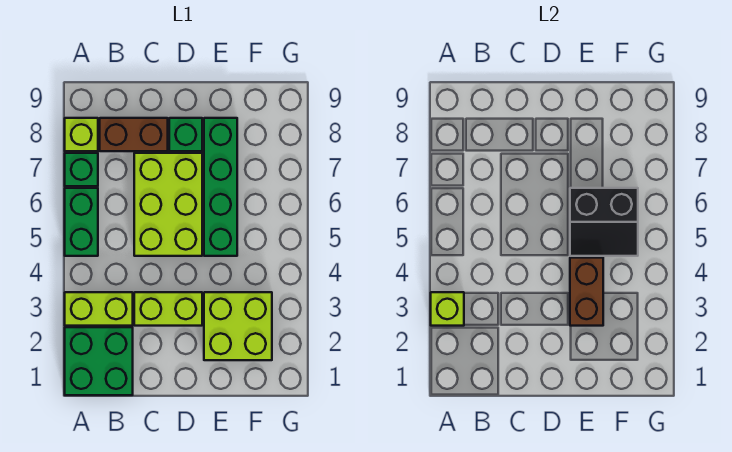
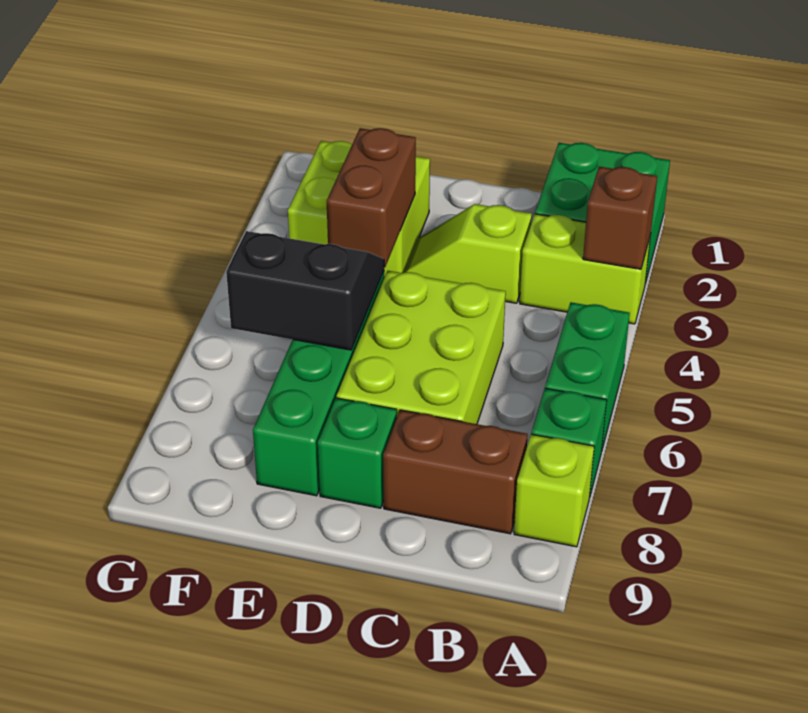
lime brick A3 level 2 -> brown brick A3 level 2
lime brick C3:D3 level 1 -> lime slope C3:D3 level 1 top C

